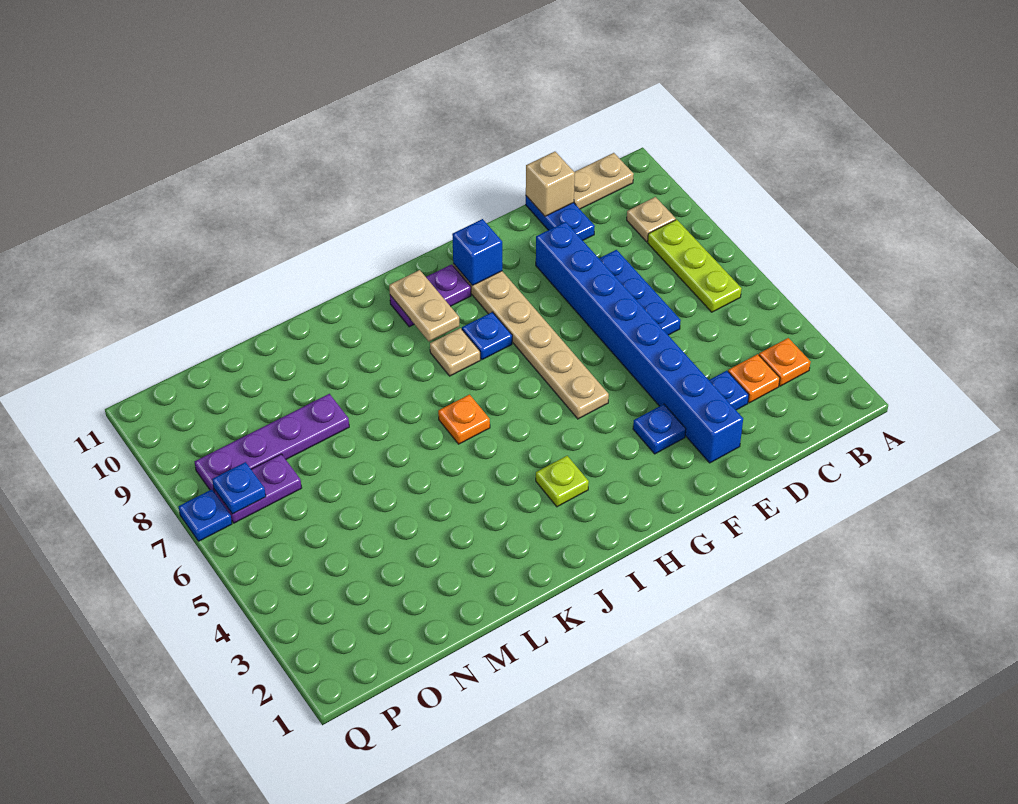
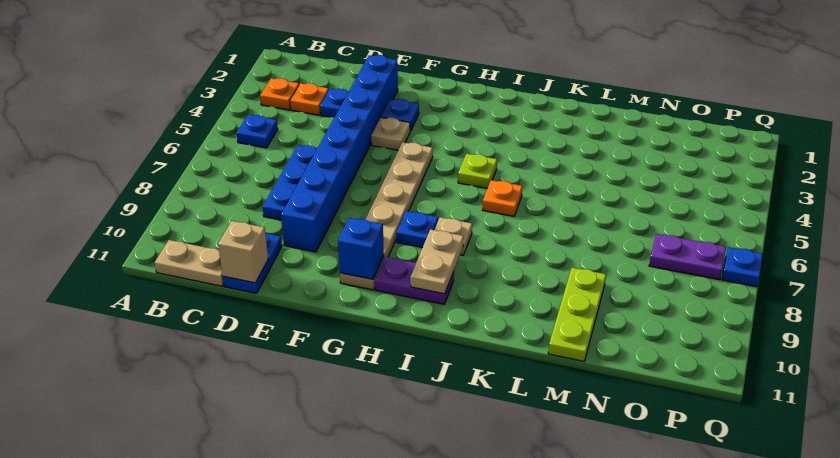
lime plate B6:B8 level 1 -> lime plate M9:M11 level 1
tan plate B9 level 1 -> tan plate F4 level 1
lime plate I3 level 1 -> lime plate I5 level 1
purple plate M8:P8 level 1 -> none
blue plate P7 level 2 -> blue plate B5 level 1

